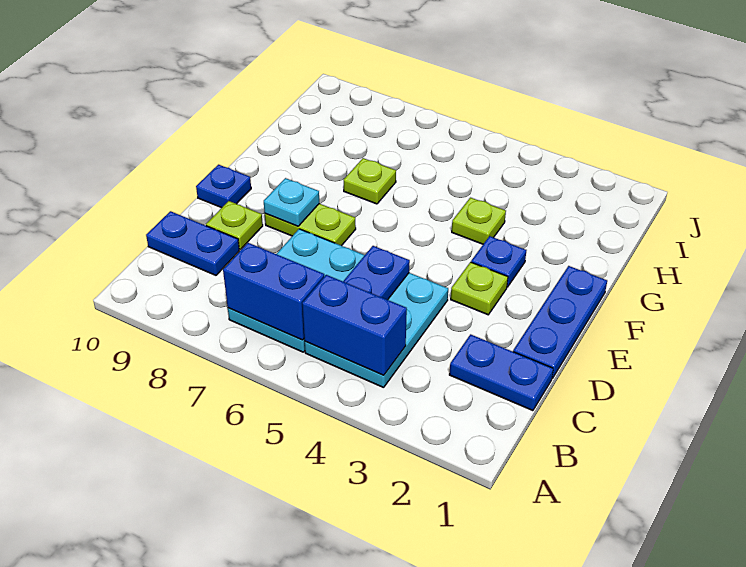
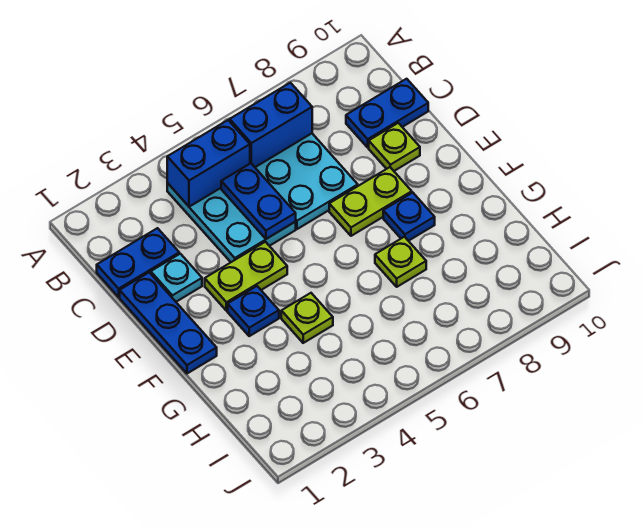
lime plate E3 level 1 -> lime plate E3:E4 level 1
cyan plate E8 level 2 -> cyan plate D2 level 1
blue plate E10 level 1 -> blue plate F8 level 1

